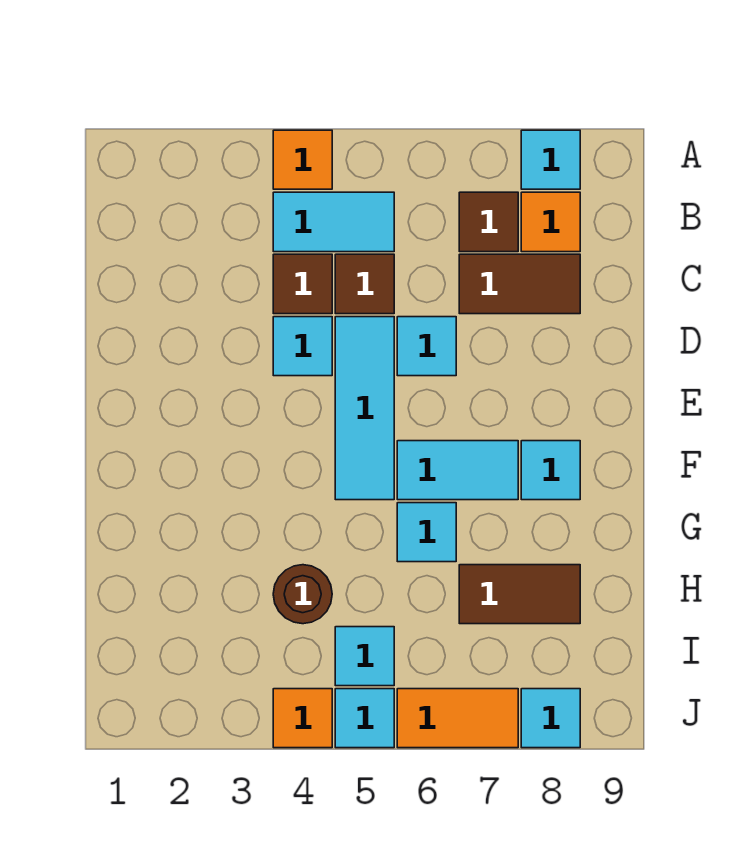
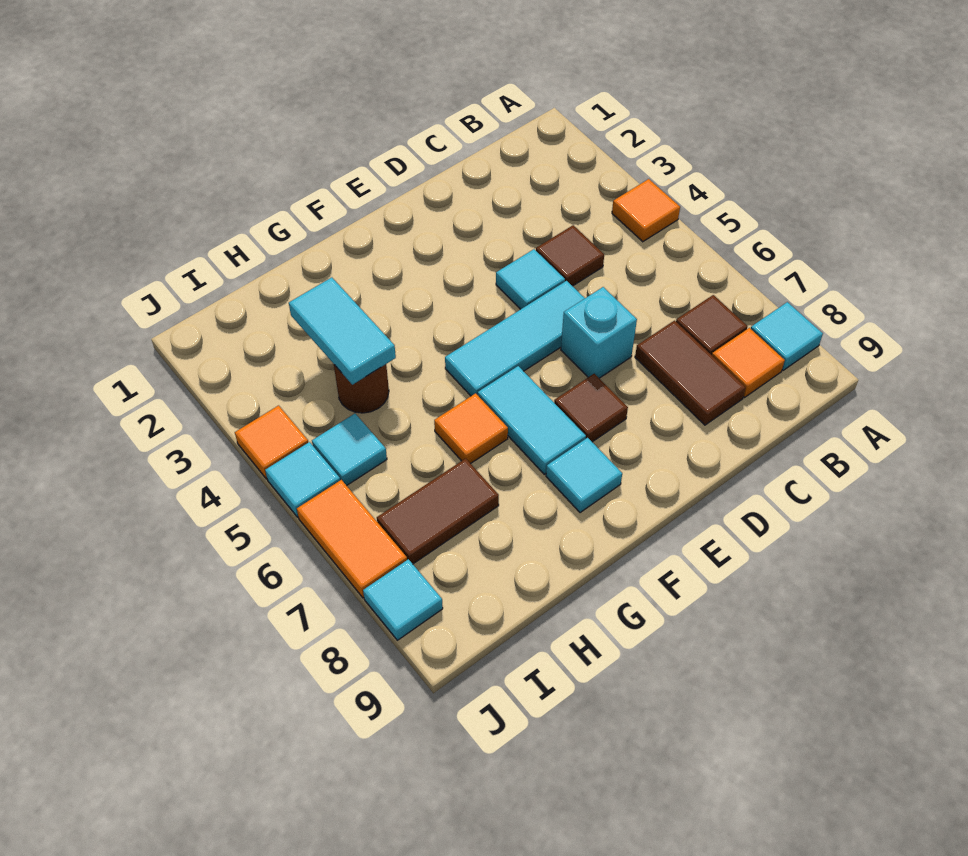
cyan tile B4:B5 level 1 -> cyan tile H3:H4 level 2
brown tile C5 level 1 -> brown tile E7 level 1
cyan tile D6 level 1 -> cyan brick D6 level 1
cyan tile G6 level 1 -> orange tile G6 level 1
brown tile H7:H8 level 1 -> brown tile H7:I7 level 1

